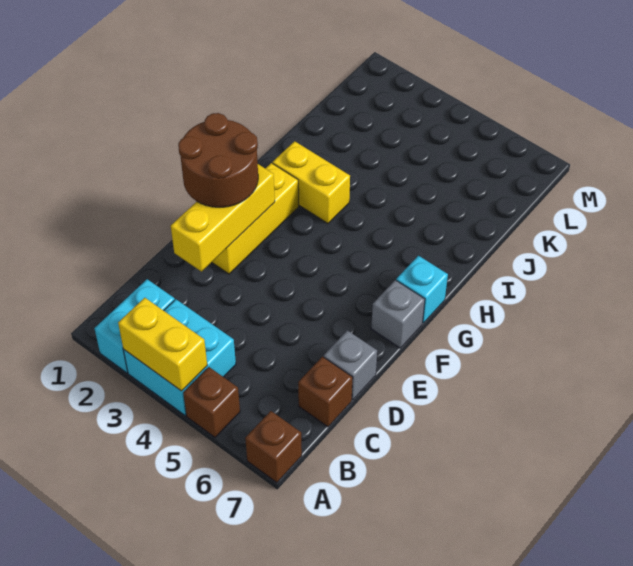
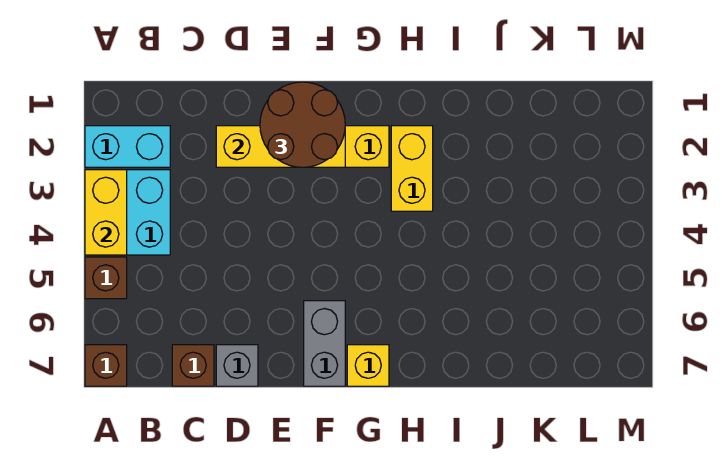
grey brick F7 level 1 -> grey brick F6:F7 level 1
cyan brick G7 level 1 -> yellow brick G7 level 1

